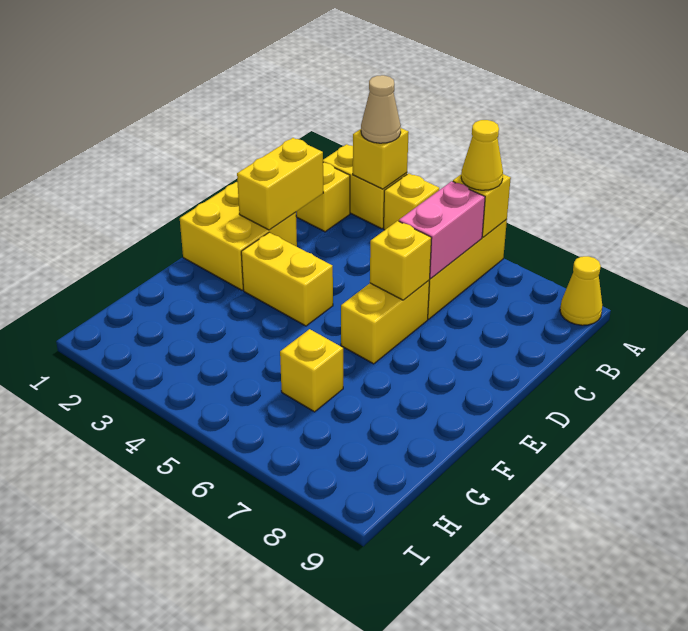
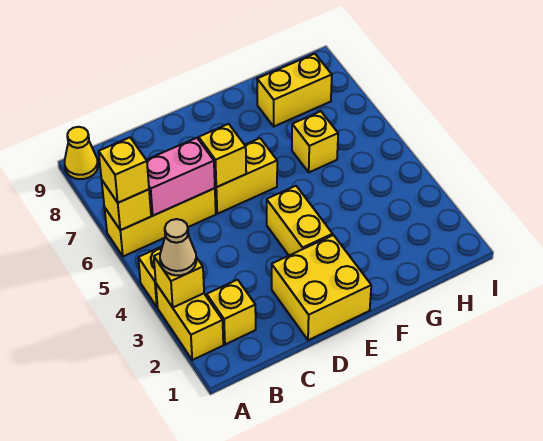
yellow cone A6 level 3 -> yellow brick A6 level 3
yellow brick C2:D2 level 2 -> yellow brick G8:H8 level 1

